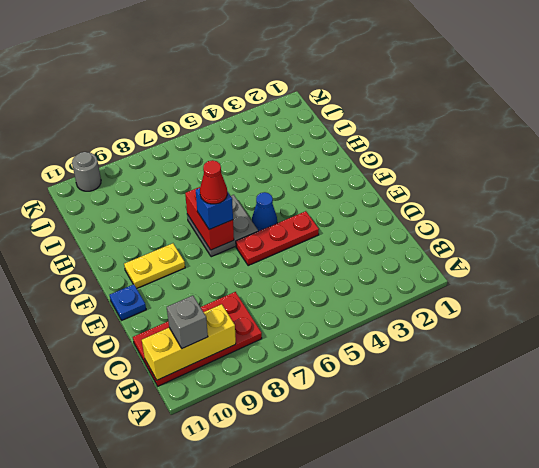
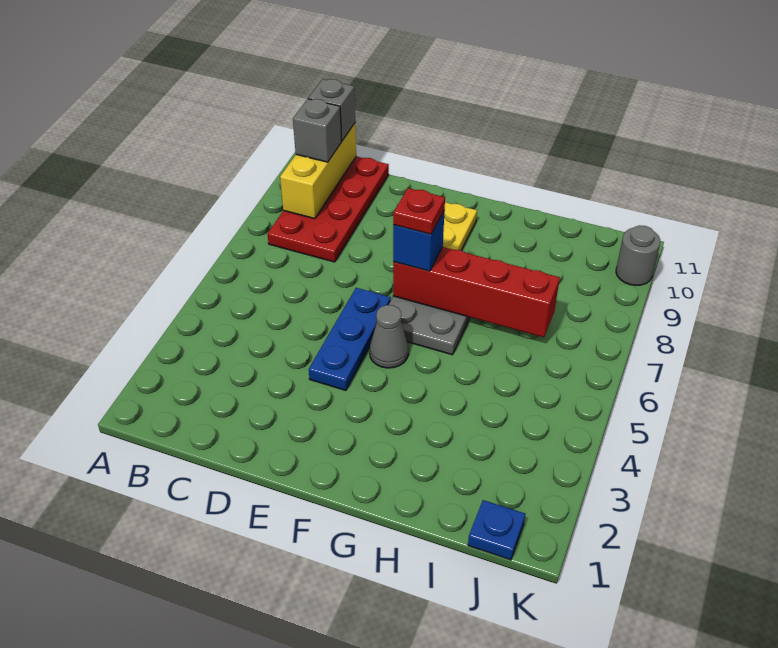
none -> grey brick B11 level 3
red plate E4:E6 level 1 -> blue plate E4:E6 level 1
blue plate E11 level 1 -> blue plate J1 level 1
blue cone F5 level 1 -> grey cone F5 level 1
red brick F7:G7 level 2 -> red brick F7:I7 level 2
red cone F7 level 4 -> red plate F7 level 4

